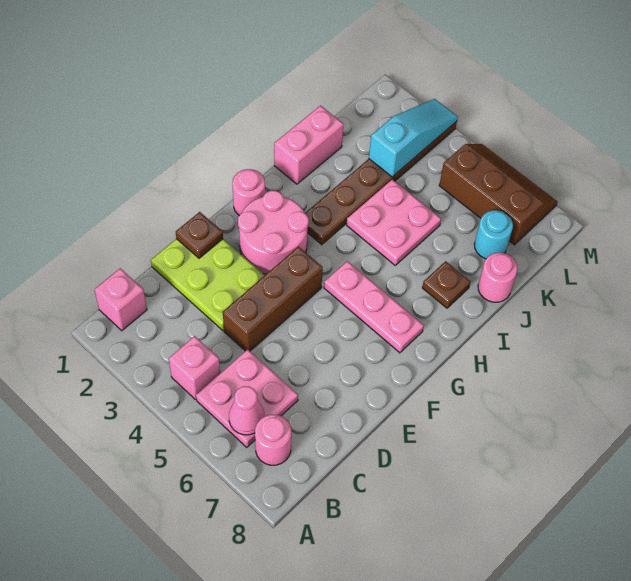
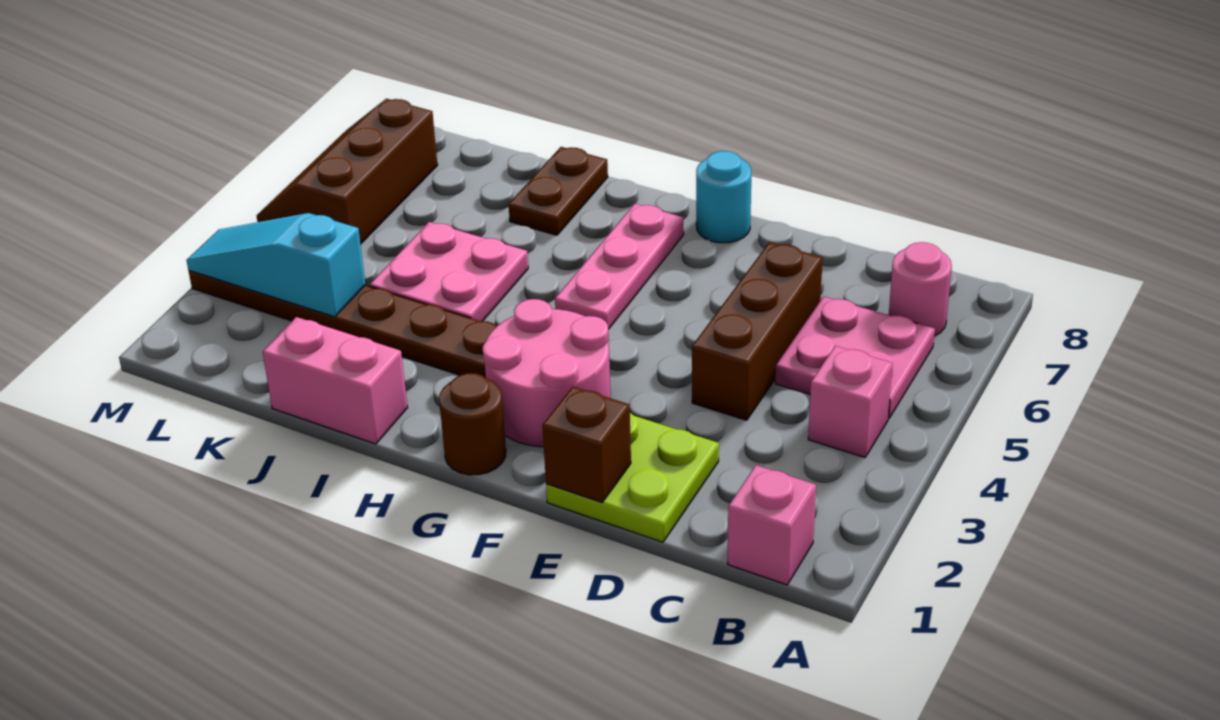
pink cone B6 level 2 -> none
lime plate D1:E3 level 1 -> lime plate D1:E2 level 1
brown brick D4:F4 level 1 -> brown brick D4:D6 level 1
brown plate E1 level 2 -> brown brick E1 level 2
pink round brick G1 level 1 -> brown round brick G1 level 1
brown plate I7 level 1 -> brown plate I7:I8 level 1
pink round brick J8 level 1 -> none
cyan round brick K7 level 1 -> cyan round brick F8 level 1

